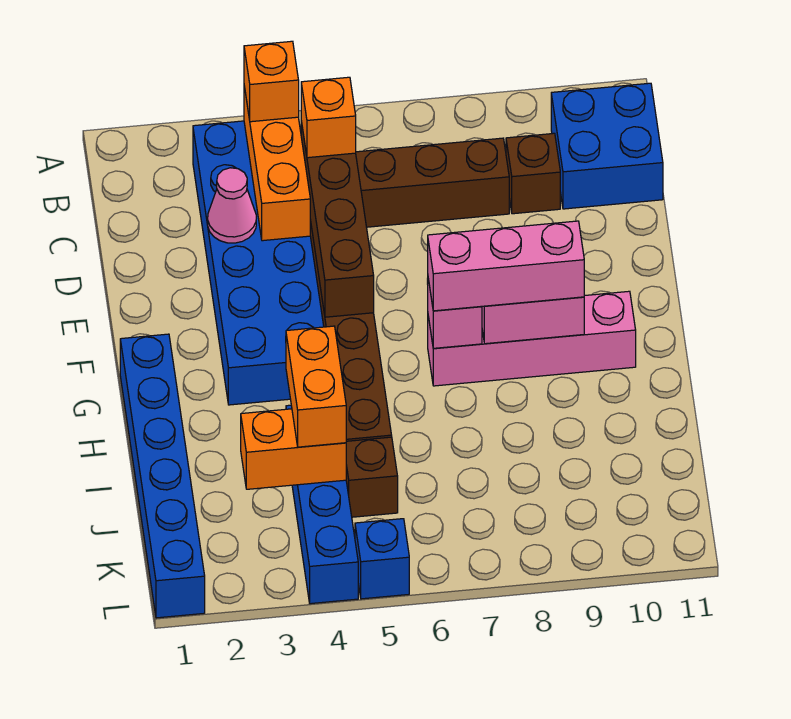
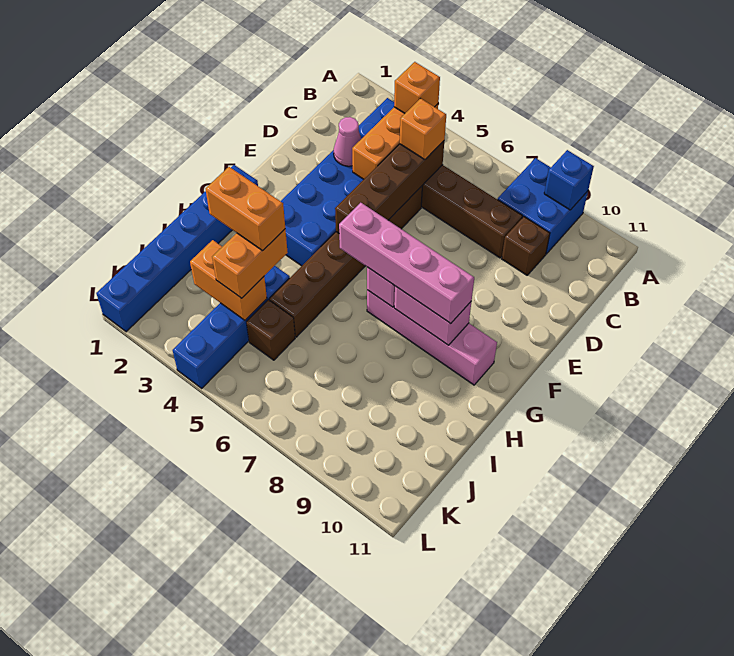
blue brick B10:C11 level 1 -> blue brick A8:B9 level 1
pink brick G7:G9 level 3 -> pink brick G6:G9 level 3
none -> orange brick I3:I4 level 4
blue brick L5 level 1 -> blue brick A9 level 2

